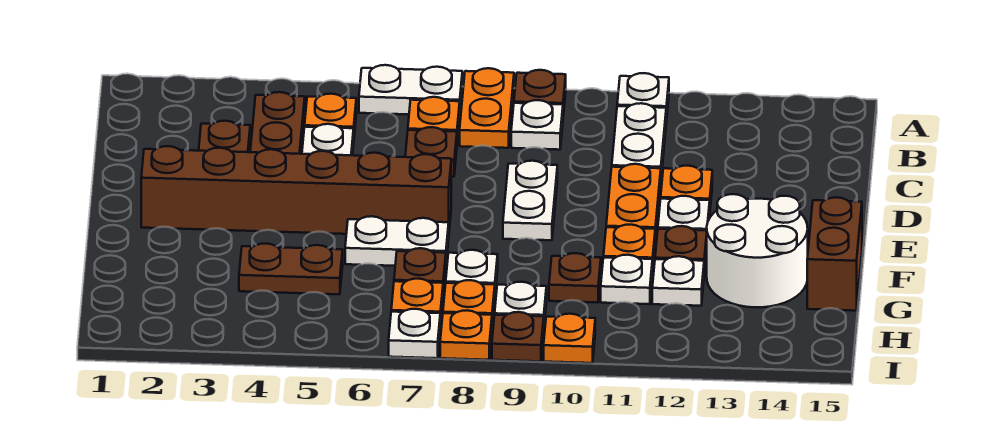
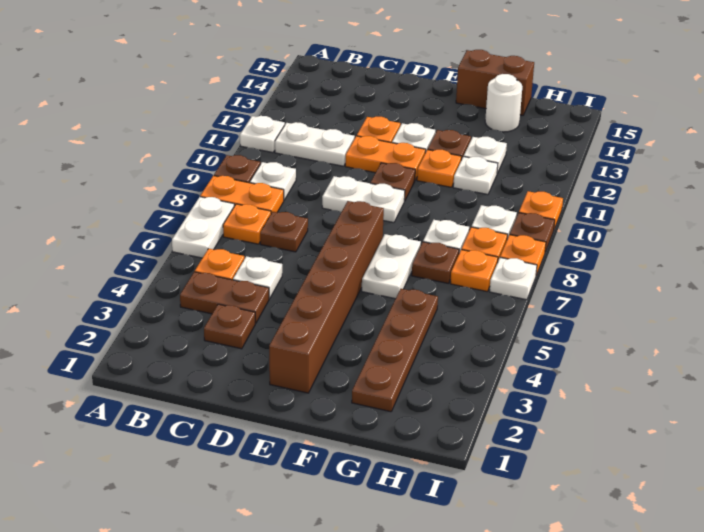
white round brick F13:G14 level 1 -> white round brick G14 level 1
brown plate G4:G5 level 1 -> brown plate G2:G5 level 1
brown plate G10 level 1 -> brown plate E10 level 1

